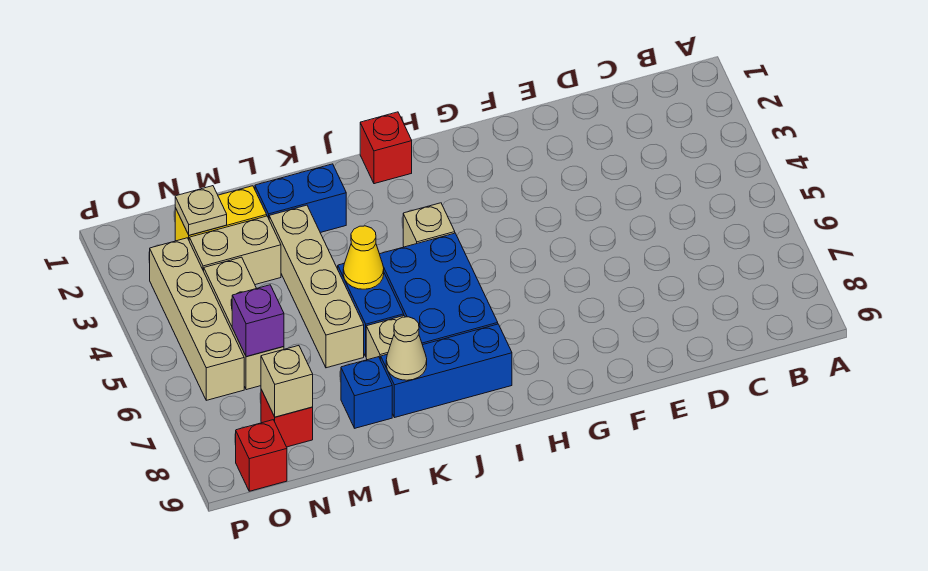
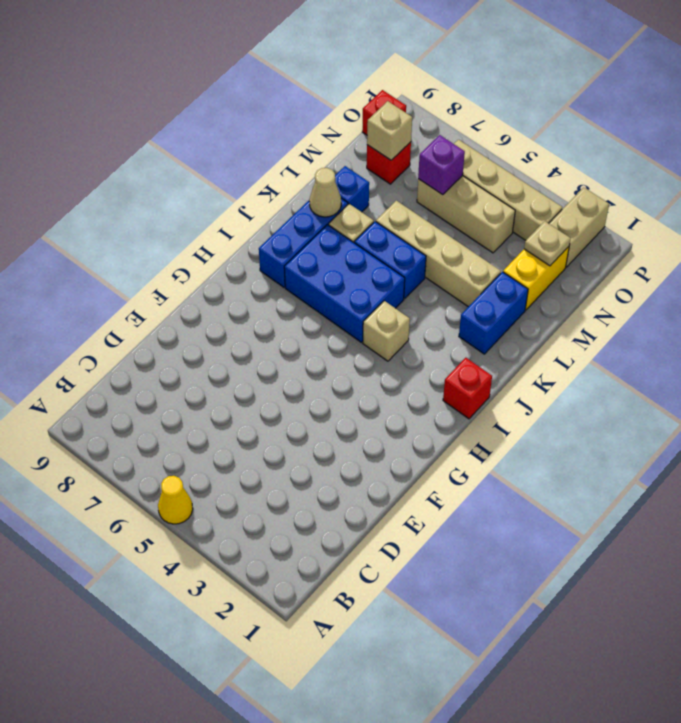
yellow cone K5 level 2 -> yellow cone A5 level 1
tan brick M3:N3 level 1 -> tan brick O2:P2 level 1

